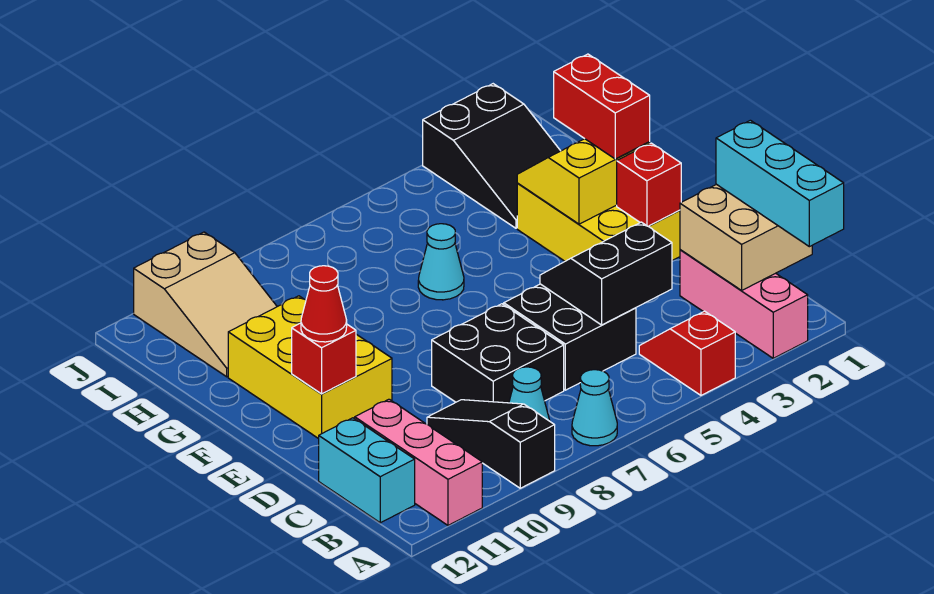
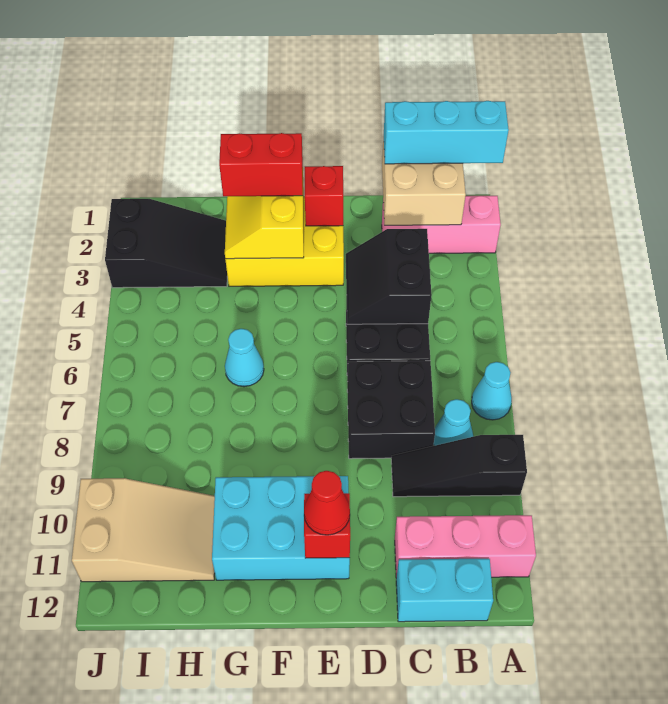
red slope A4:B4 level 1 top A -> none
yellow brick E10:G11 level 1 -> cyan brick E10:G11 level 1

